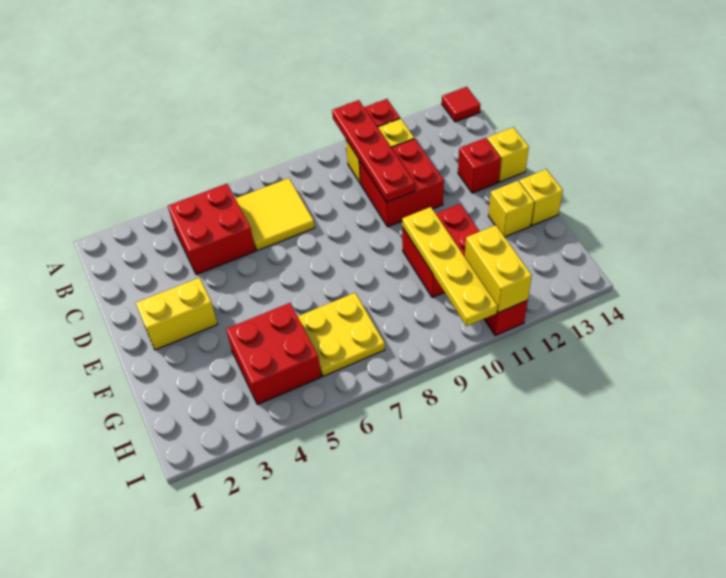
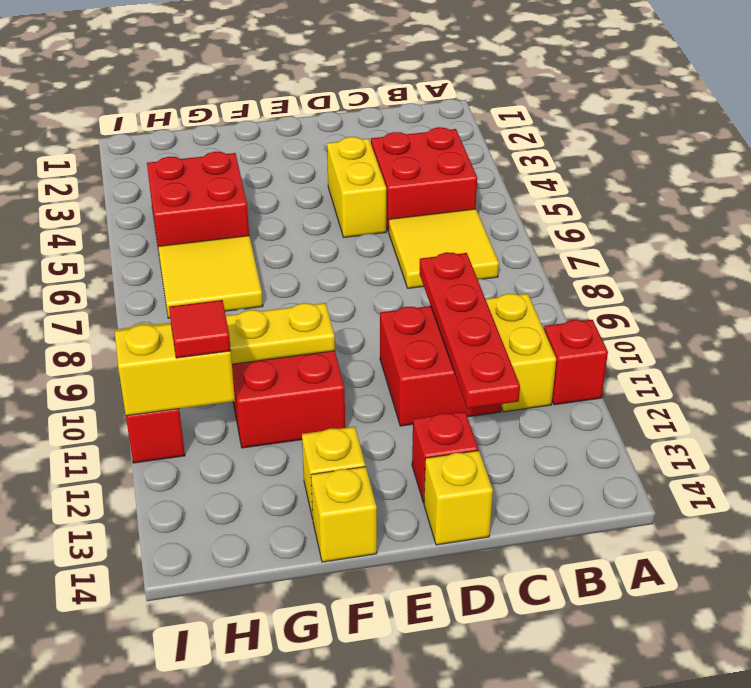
red plate A10:D10 level 2 -> red plate C9:C12 level 2
red tile A14 level 1 -> red tile H11 level 3
yellow brick E2:E3 level 1 -> yellow brick D4:D5 level 1
yellow plate G6:H7 level 1 -> yellow tile G6:H7 level 1

